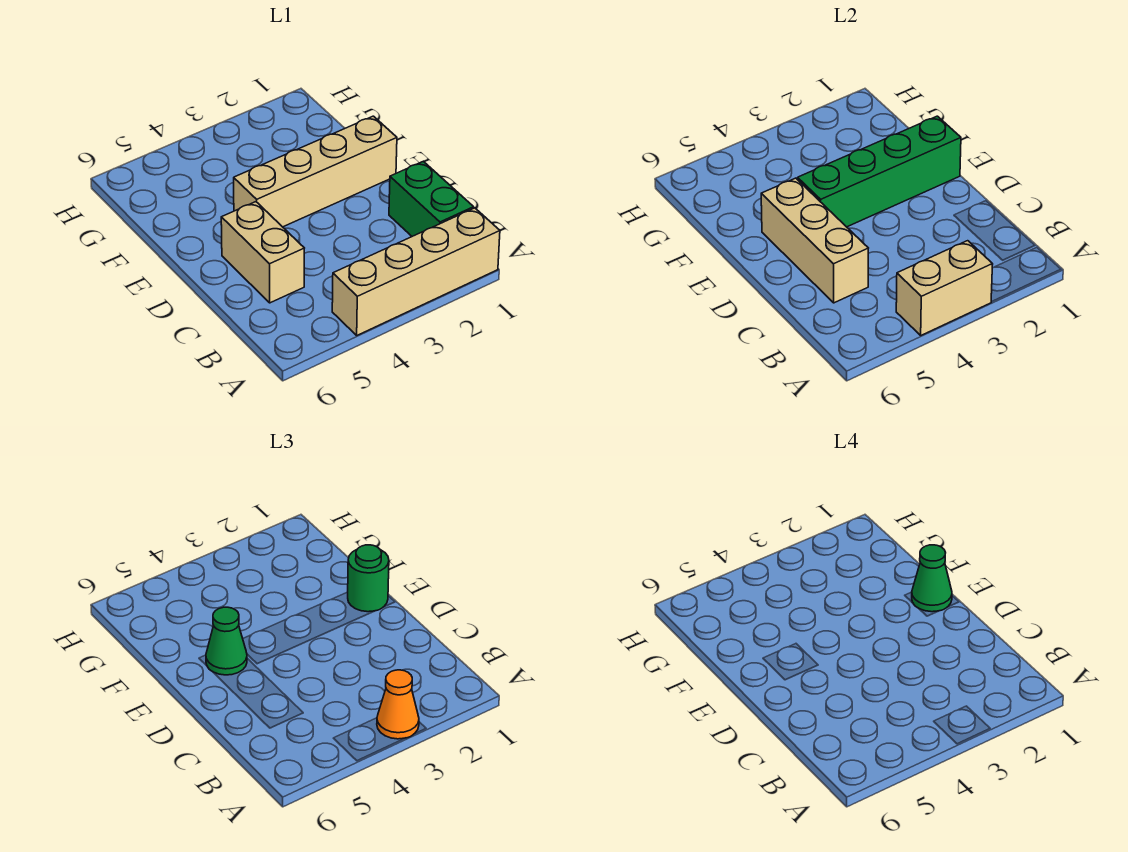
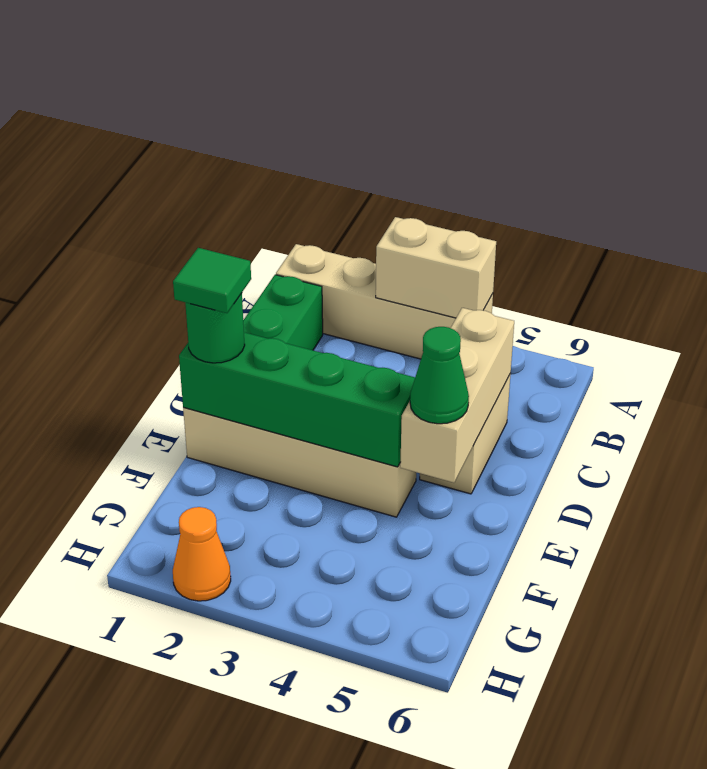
orange cone A3 level 3 -> orange cone H2 level 1
green cone E1 level 4 -> green tile E1 level 4

